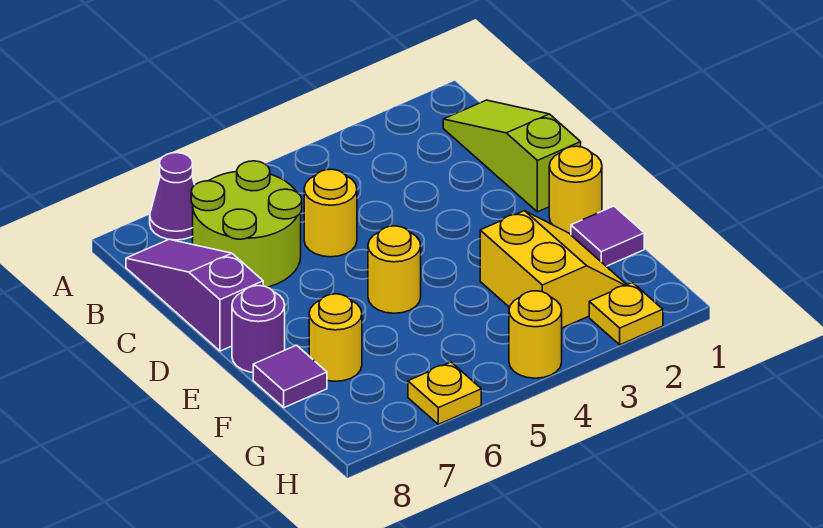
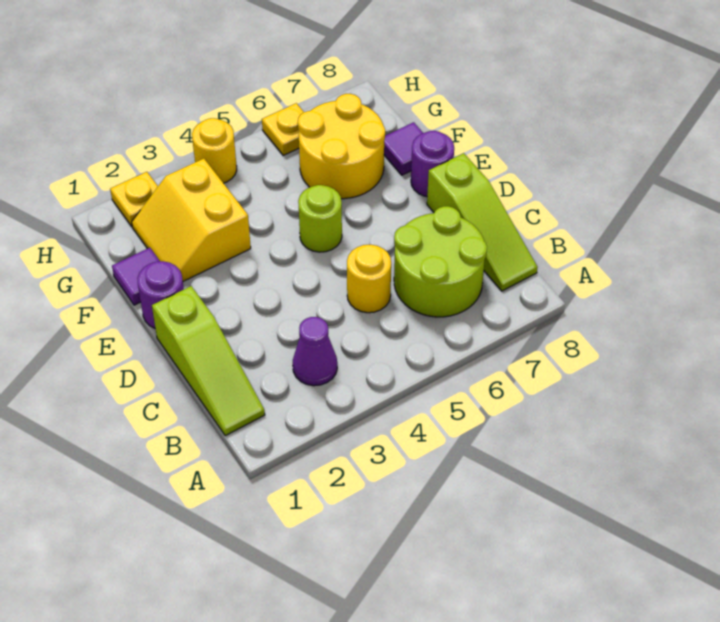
purple cone A7 level 1 -> purple cone B3 level 1
purple slope B8:D8 level 1 top D -> lime slope B8:D8 level 1 top D
yellow round brick E1 level 1 -> purple round brick E1 level 1
yellow round brick E5 level 1 -> lime round brick E5 level 1
yellow round brick F7 level 1 -> yellow round brick F6:G7 level 1

